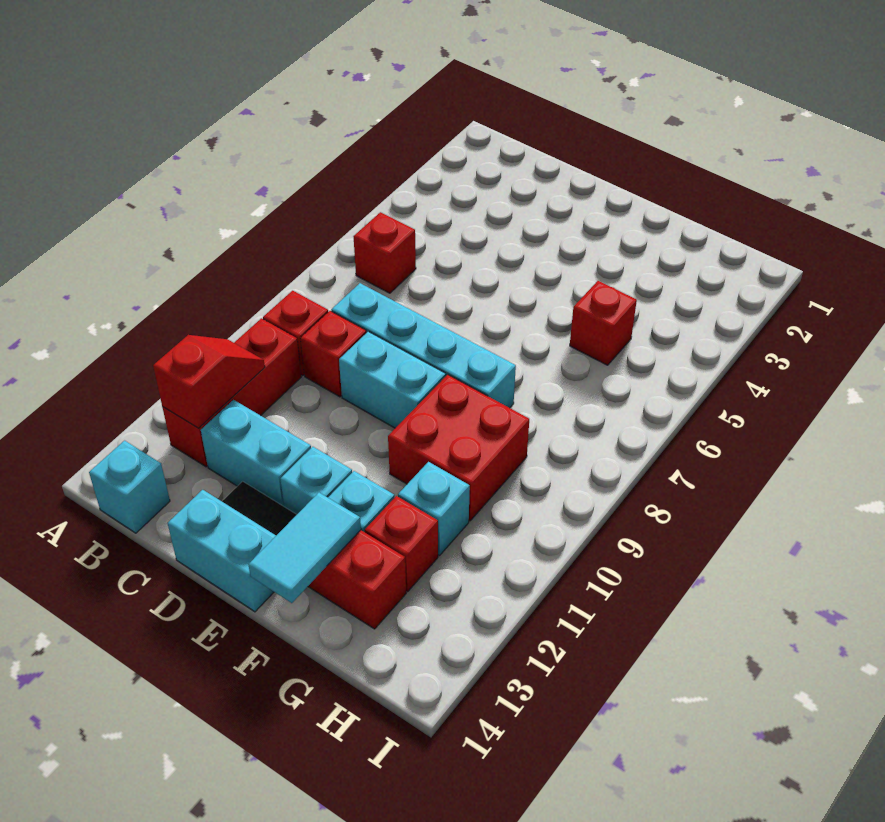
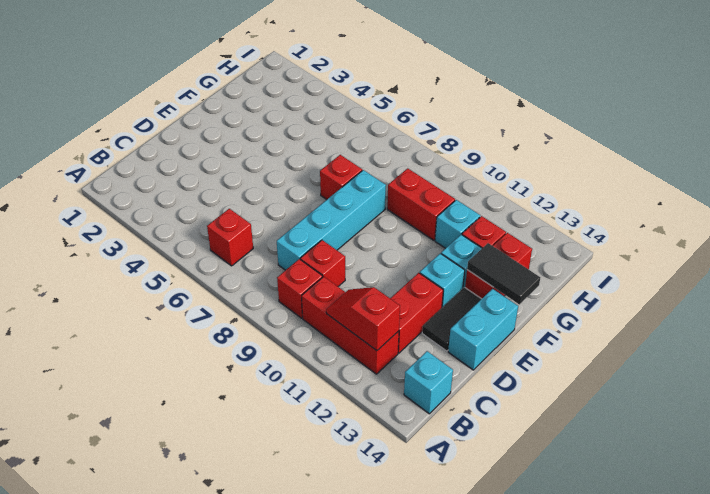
cyan brick C12:D12 level 1 -> red brick C12:D12 level 1
cyan brick D9:E9 level 1 -> none
red brick F9:G10 level 1 -> red brick G9:G10 level 1
cyan tile F13:F14 level 2 -> black tile F13:F14 level 2
red brick G5 level 1 -> red brick F7 level 1

